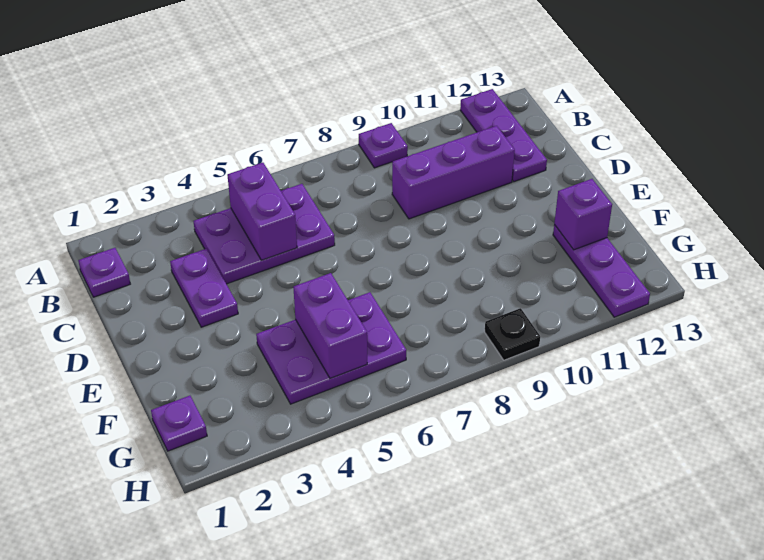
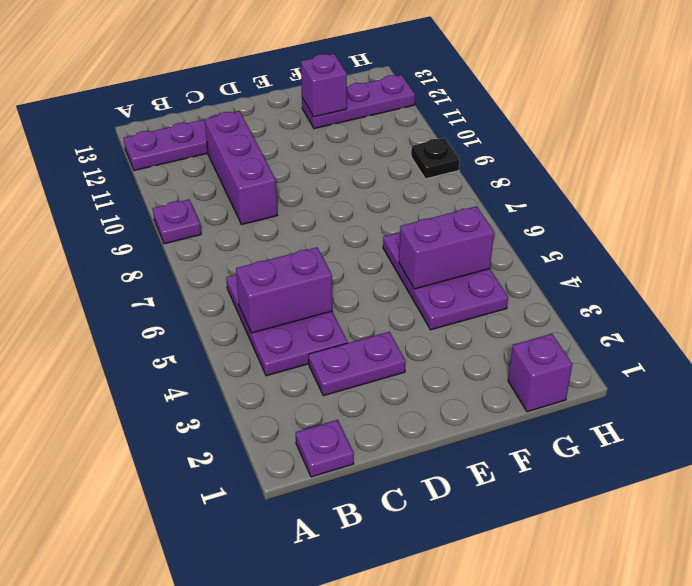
purple plate G1 level 1 -> purple brick G1 level 1

